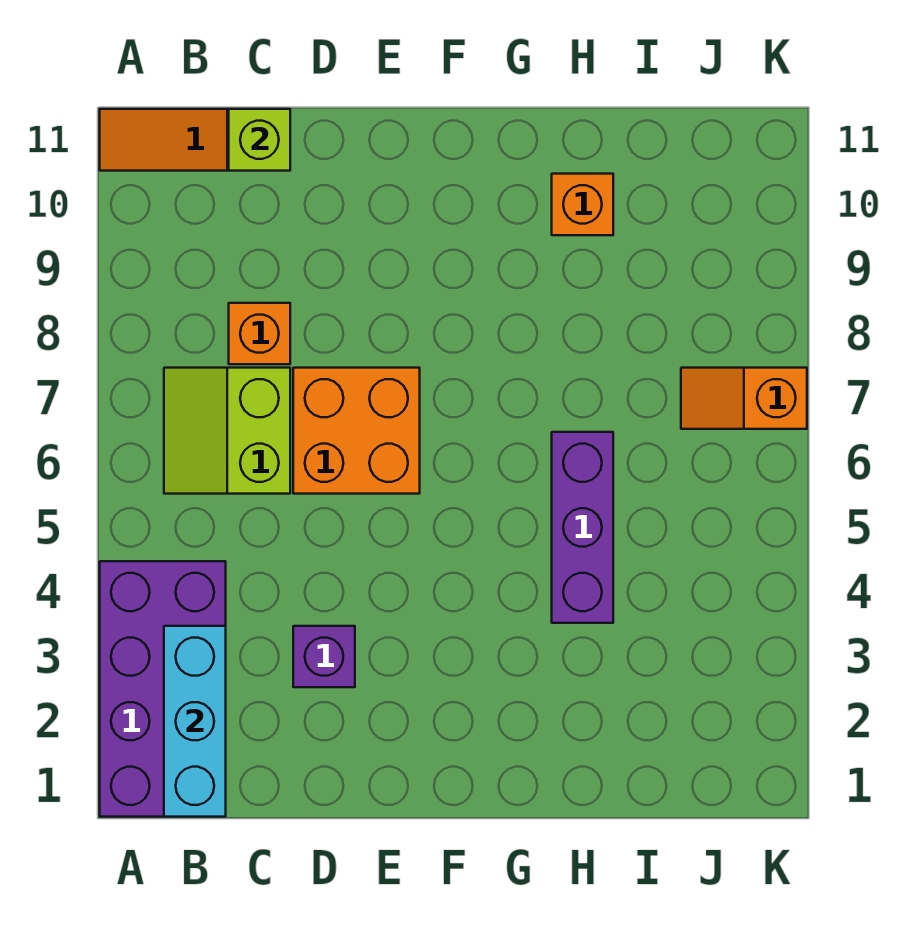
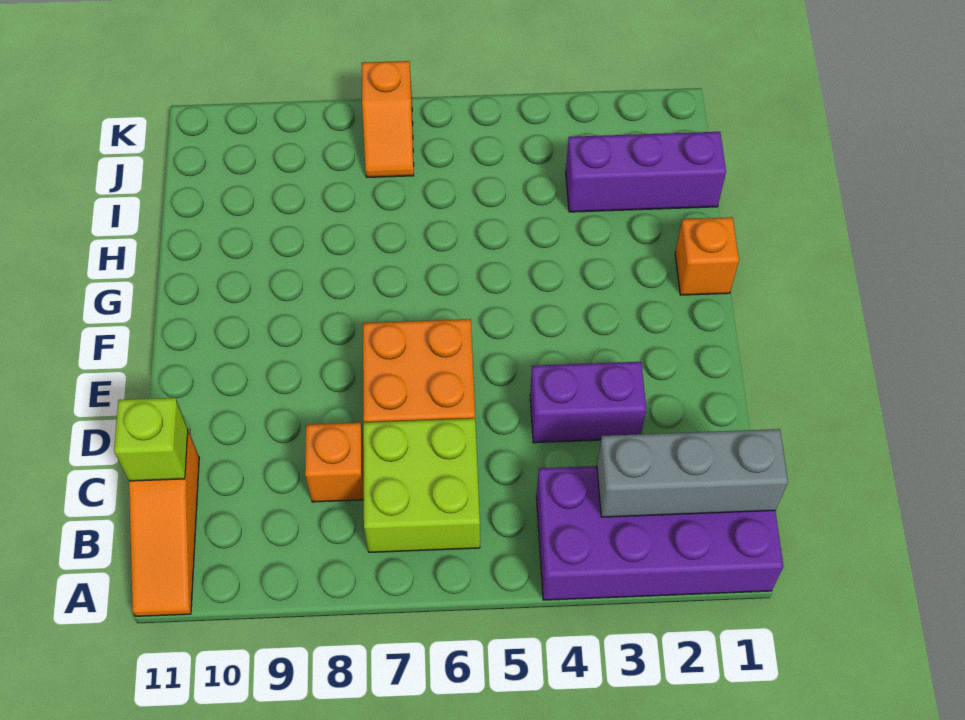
cyan brick B1:B3 level 2 -> grey brick B1:B3 level 2
lime slope B6:C7 level 1 top C -> lime brick B6:C7 level 1
purple brick D3 level 1 -> purple brick D3:D4 level 1
purple brick H4:H6 level 1 -> purple brick I1:I3 level 1
orange brick H10 level 1 -> orange brick G1 level 1

